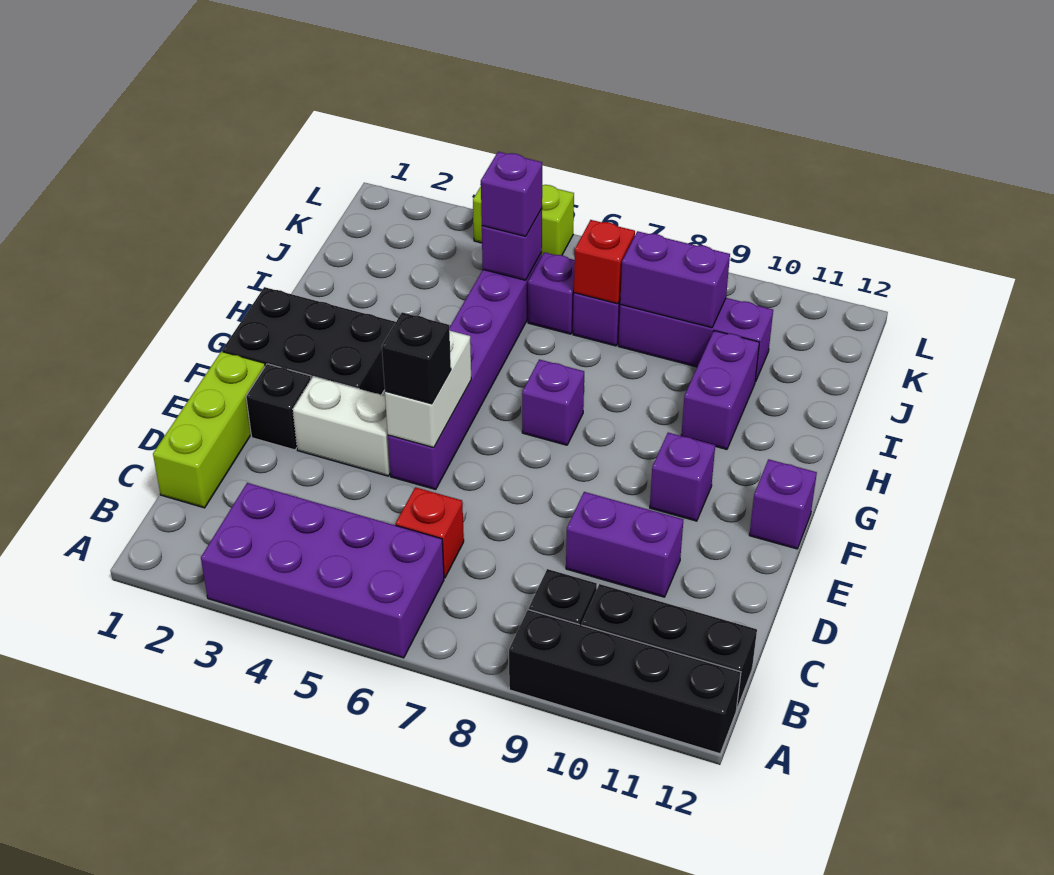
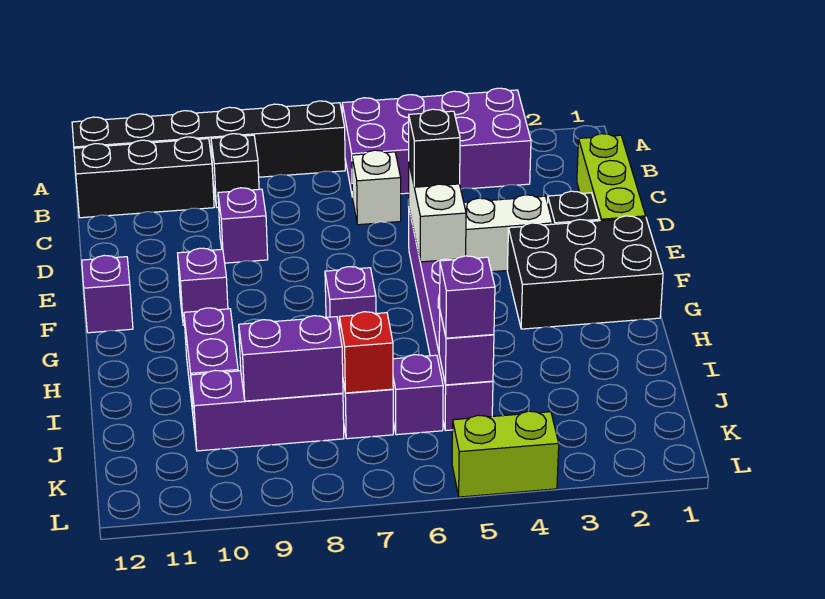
black brick A9:A12 level 1 -> black brick A7:A12 level 1
red brick C6 level 1 -> white brick C6 level 1
purple brick D9:D10 level 1 -> purple brick D9 level 1

